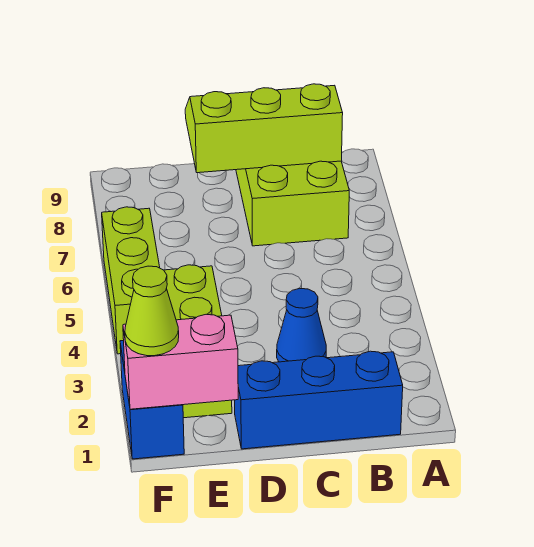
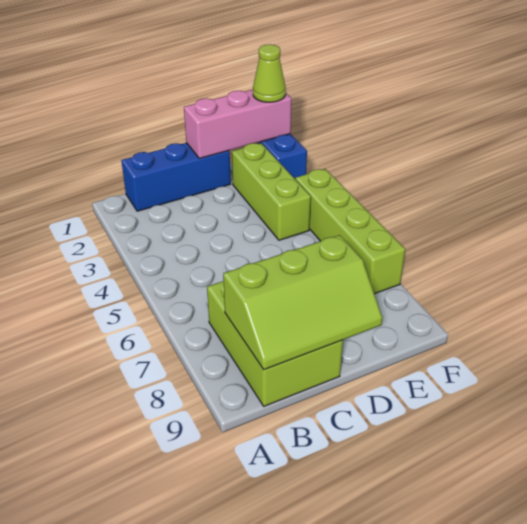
blue cone C3 level 1 -> none
pink brick E1:F1 level 2 -> pink brick D1:F1 level 2
lime brick F4:F6 level 1 -> lime brick F4:F7 level 1

